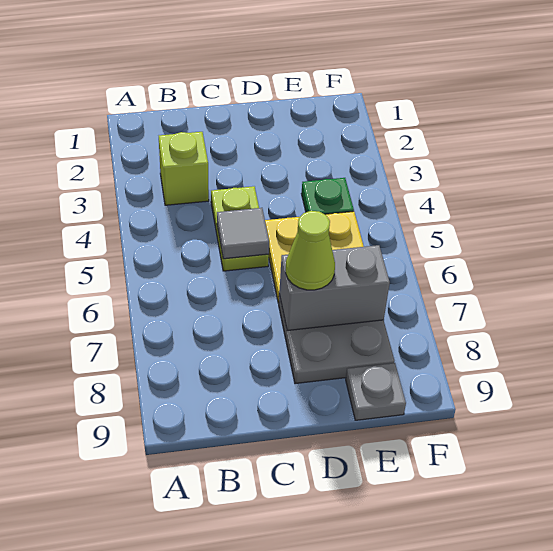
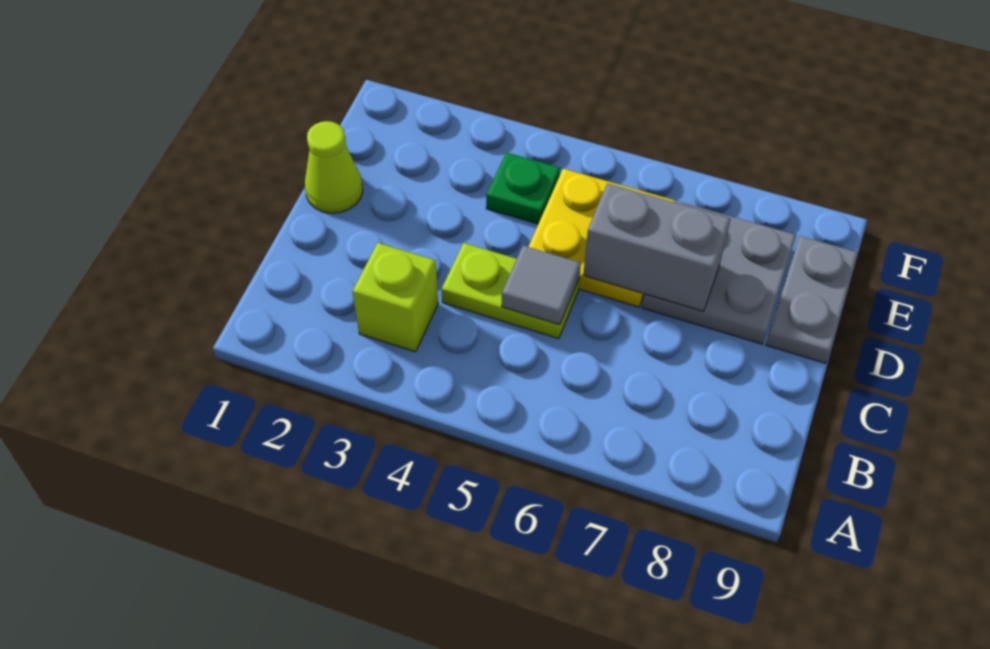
grey brick D7:E7 level 2 -> grey brick D6:D7 level 2
lime cone D7 level 3 -> lime cone D1 level 1
grey plate E9 level 1 -> grey plate D9:E9 level 1

